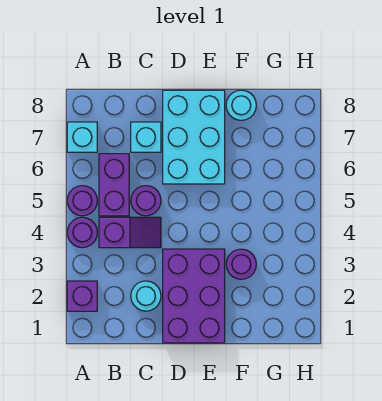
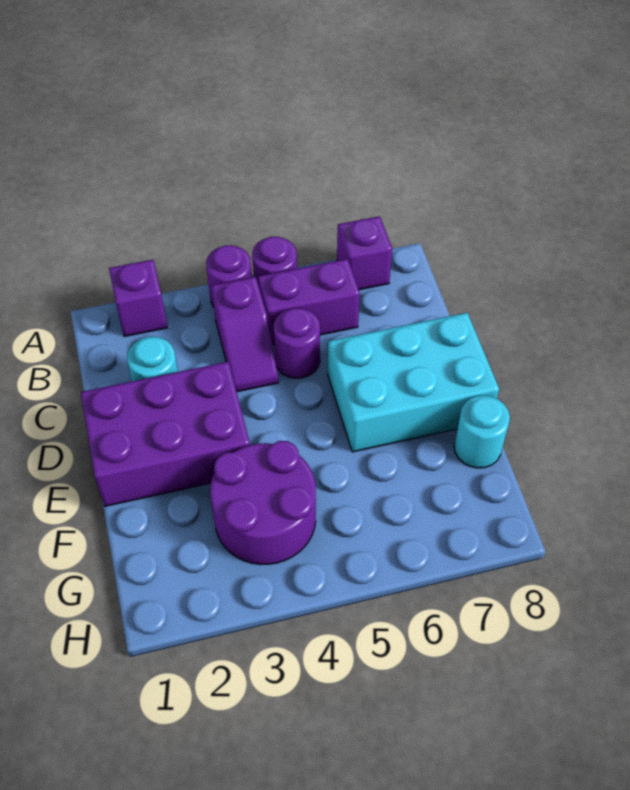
cyan brick A7 level 1 -> purple brick A7 level 1
cyan brick C7 level 1 -> none
purple round brick F3 level 1 -> purple round brick F3:G4 level 1

